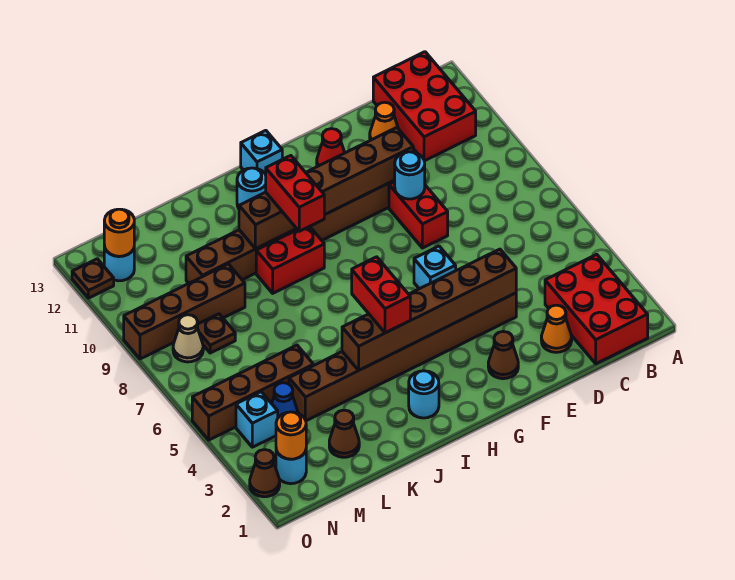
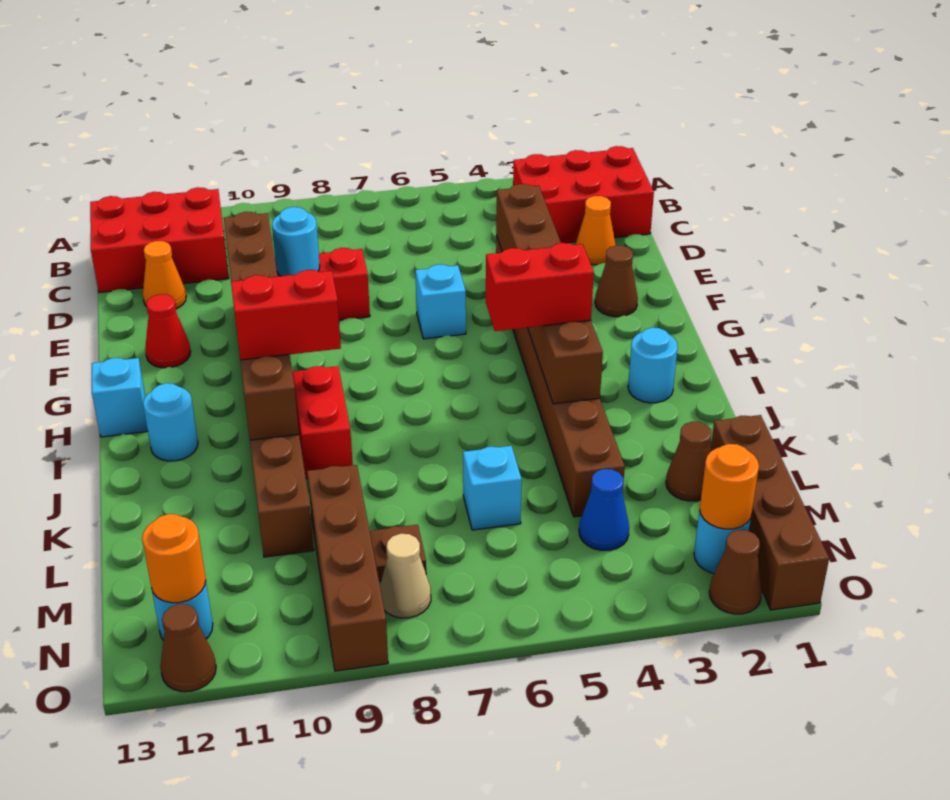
brown brick L5:O5 level 1 -> brown brick L1:O1 level 1
cyan brick N4 level 1 -> cyan brick L6 level 1
brown plate O12 level 1 -> brown cone O12 level 1

